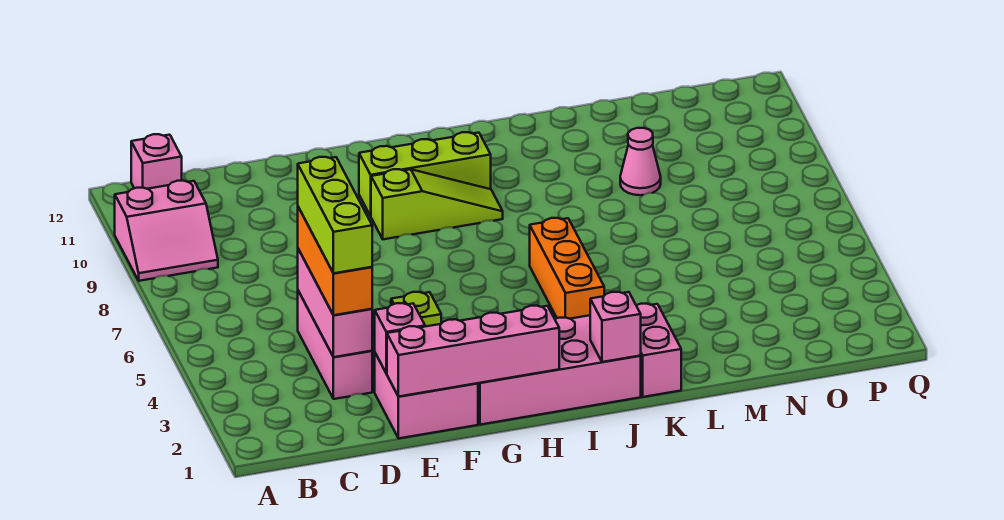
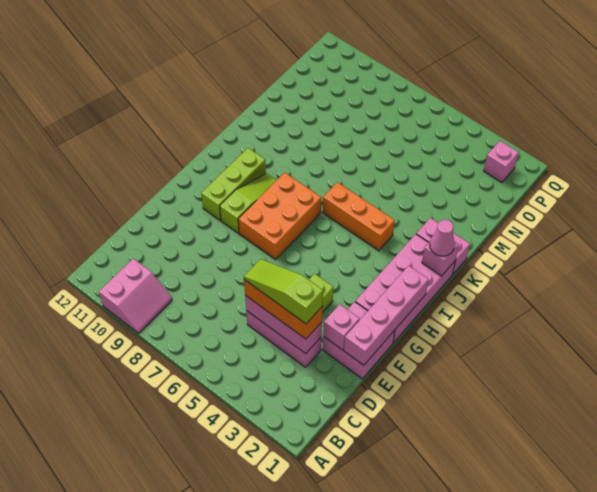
pink brick B12 level 1 -> pink brick P2 level 1
lime brick D3:D5 level 4 -> lime slope D3:D5 level 4 top 3
none -> orange brick G7:I8 level 1
pink cone M9 level 1 -> pink cone J1 level 3

